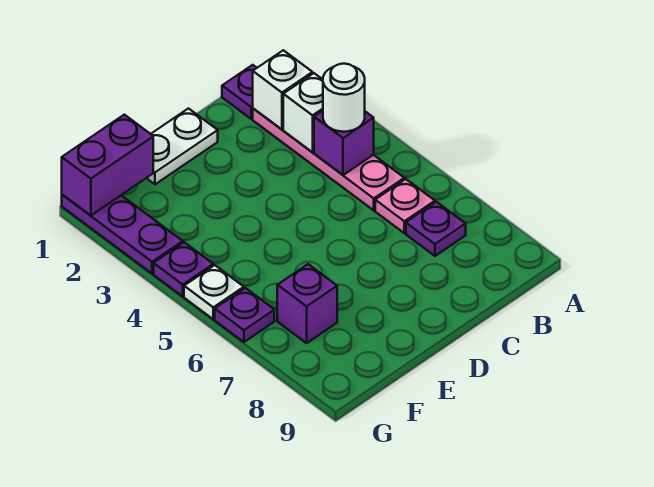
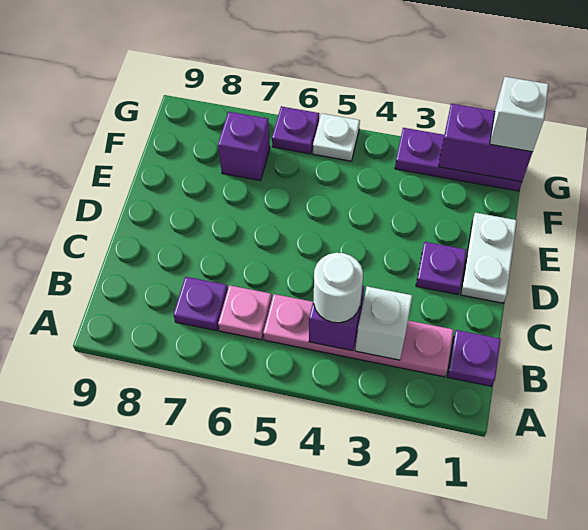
white brick B2 level 2 -> white brick G1 level 3
purple brick F1:G1 level 2 -> purple brick G1:G2 level 2
purple plate G4 level 1 -> purple plate D2 level 1

